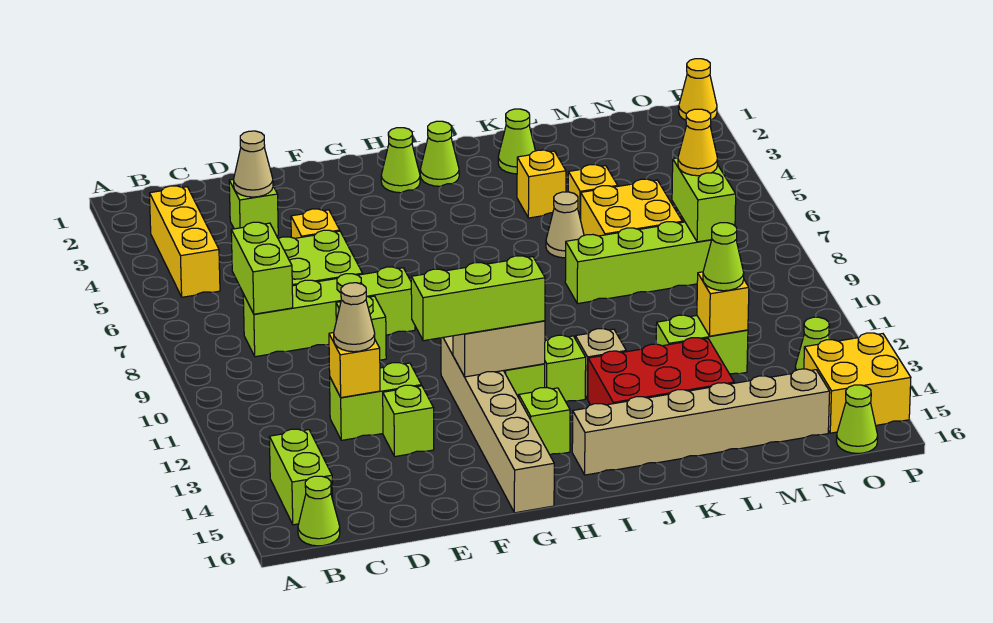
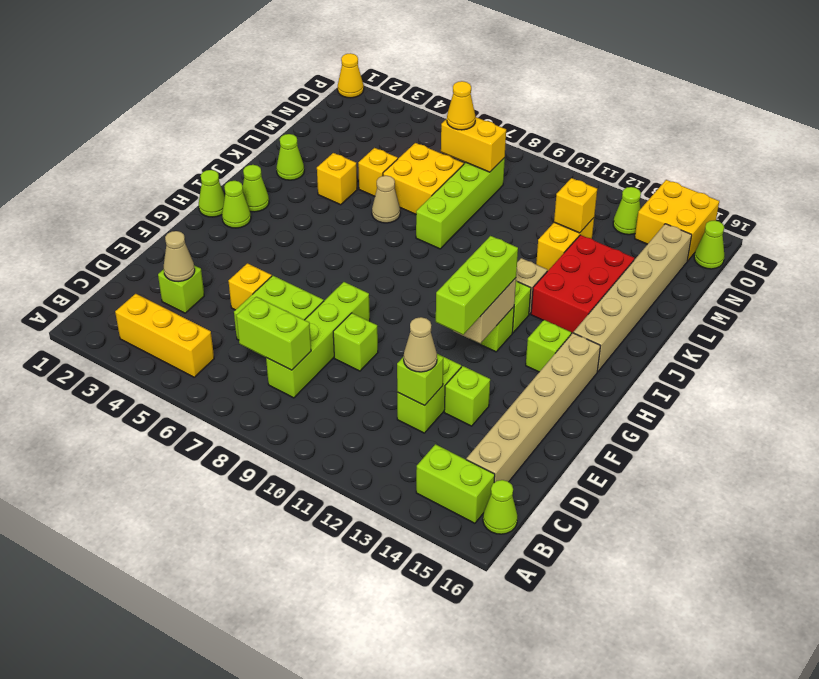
yellow brick D12 level 2 -> lime brick D12 level 2
tan brick G11:G16 level 1 -> tan brick C15:H15 level 1
lime brick L12:M12 level 1 -> yellow brick L12:M12 level 1
lime cone M12 level 3 -> lime cone H1 level 1
lime brick N7:N8 level 2 -> yellow brick N7:N8 level 2

